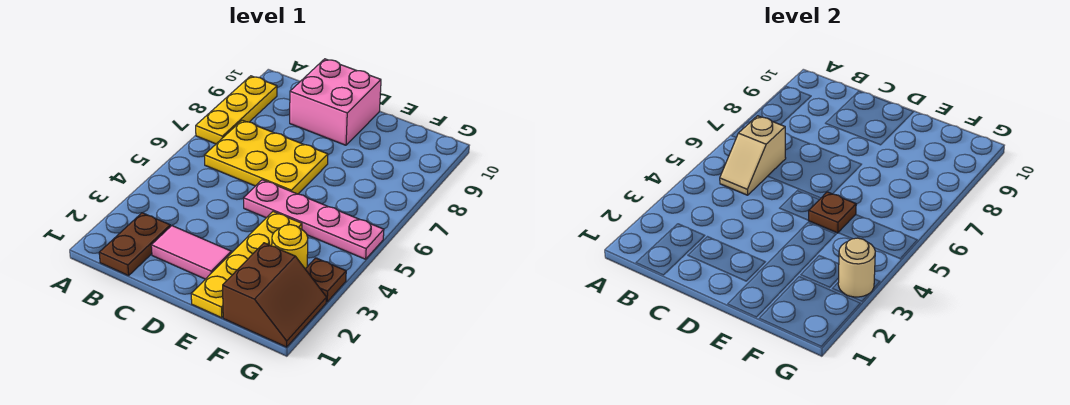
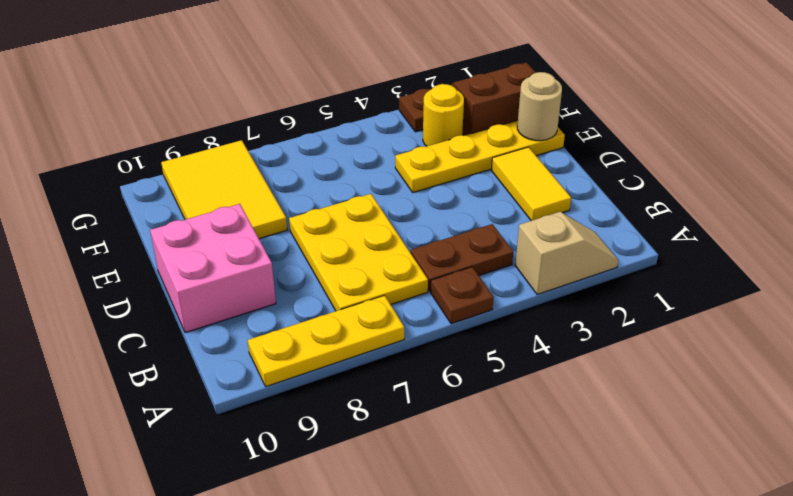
brown plate B1:B2 level 1 -> brown plate B4:B5 level 1
tan slope B5:B6 level 2 top 6 -> tan slope A2:A3 level 1 top 3
pink tile C2:D2 level 1 -> yellow tile C2:D2 level 1
pink plate D5:G5 level 1 -> none
brown plate E5 level 2 -> brown plate A5 level 1
none -> yellow tile E8:G9 level 1
tan round brick G3 level 2 -> tan round brick E1 level 2

